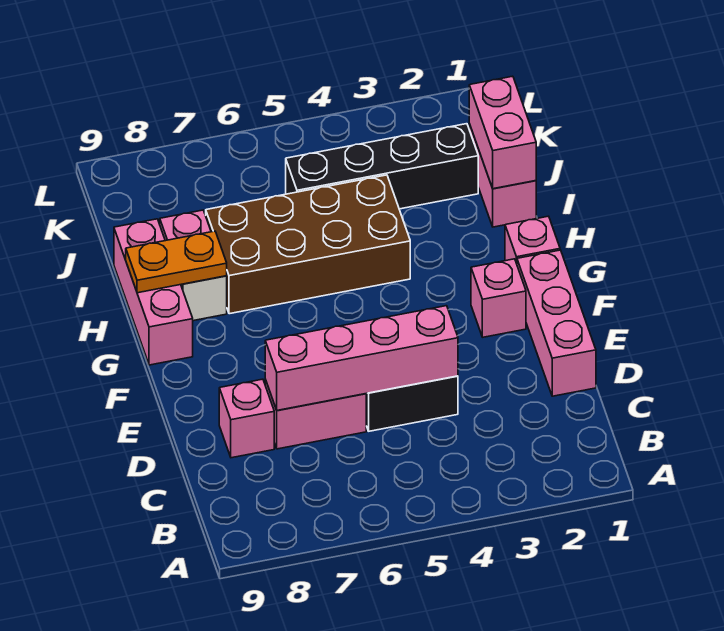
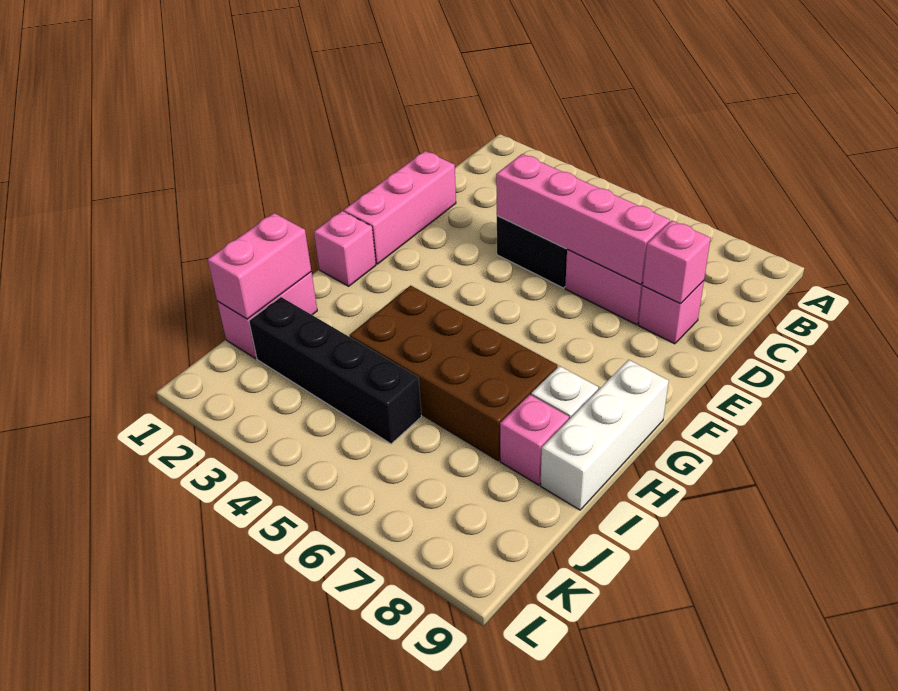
pink brick F2 level 1 -> pink brick D8 level 2
pink brick G9:I9 level 1 -> white brick G9:I9 level 1
orange plate H8:H9 level 2 -> none

